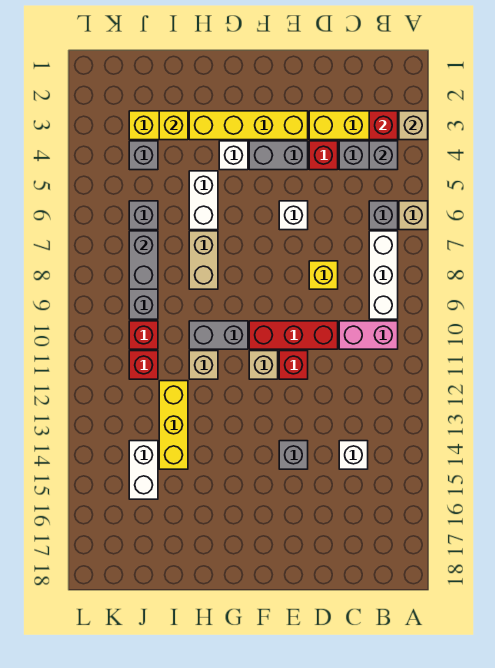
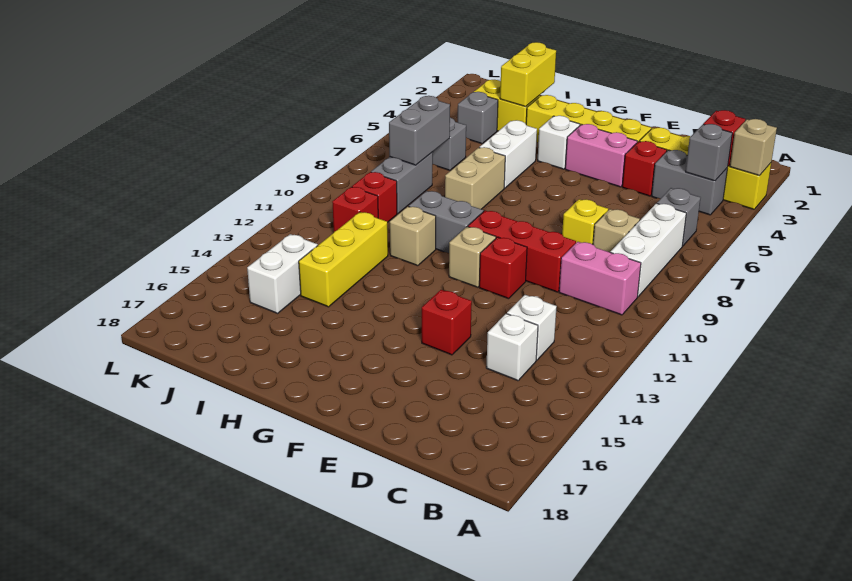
tan brick A6 level 1 -> tan brick C8 level 1
grey brick E4:F4 level 1 -> pink brick E4:F4 level 1
white brick E6 level 1 -> white brick C13 level 1
grey brick E14 level 1 -> red brick E14 level 1
yellow brick I3 level 2 -> yellow brick I2:I3 level 2

